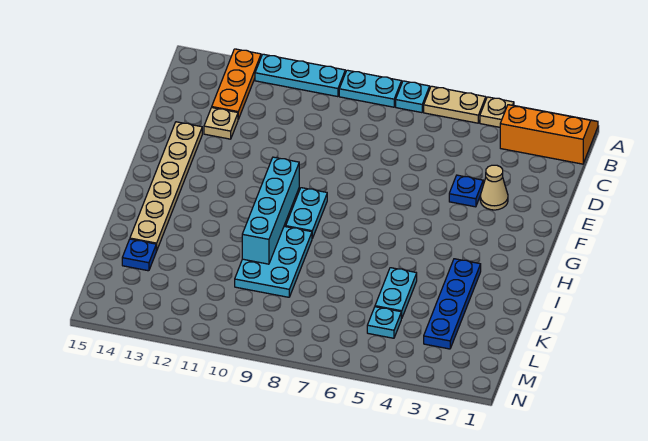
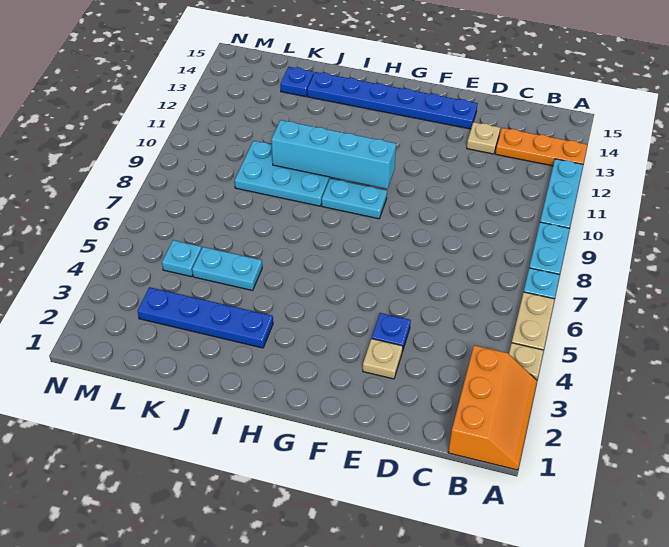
tan cone E3 level 1 -> tan plate E3 level 1
tan plate E14:J14 level 1 -> blue plate E14:J14 level 1

